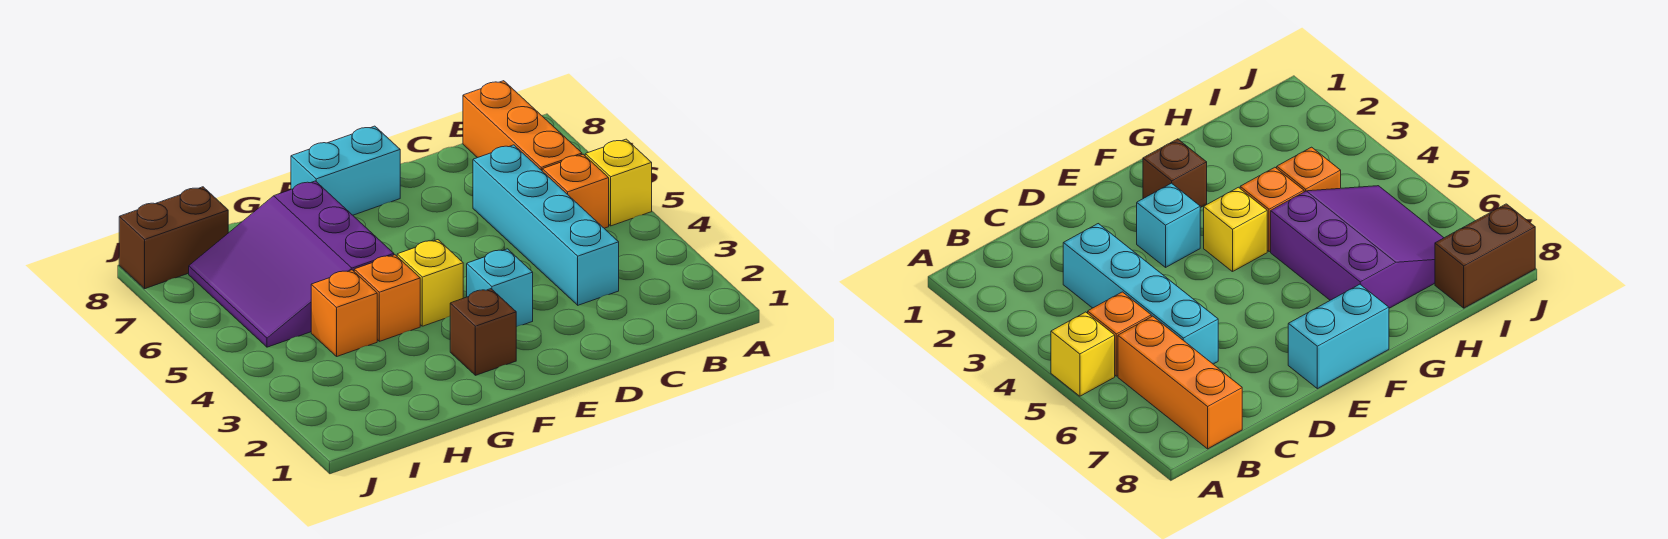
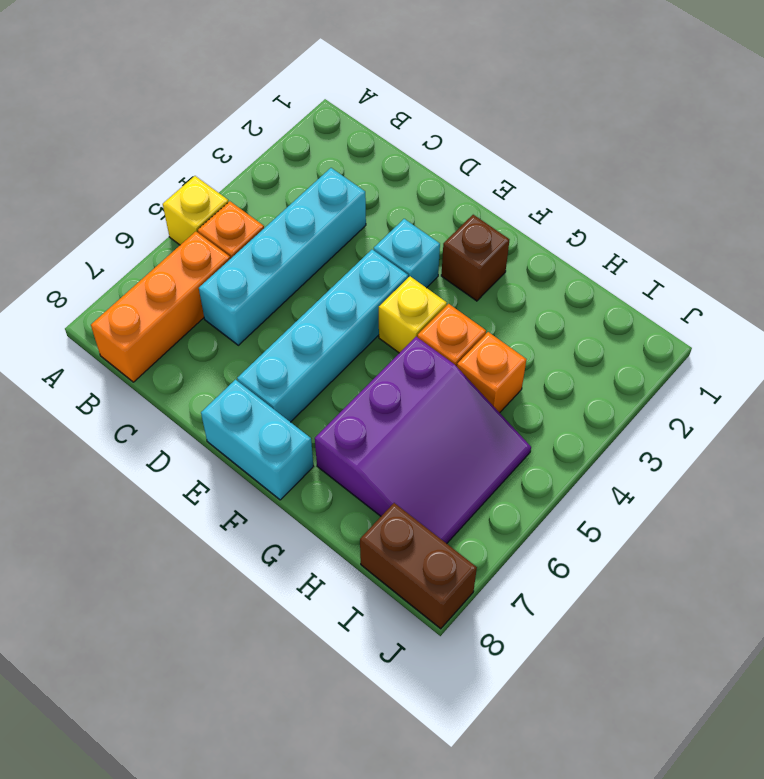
none -> cyan brick E4:E7 level 1

